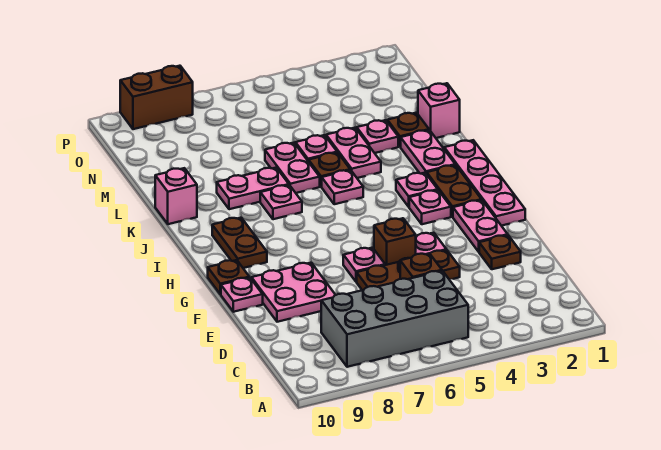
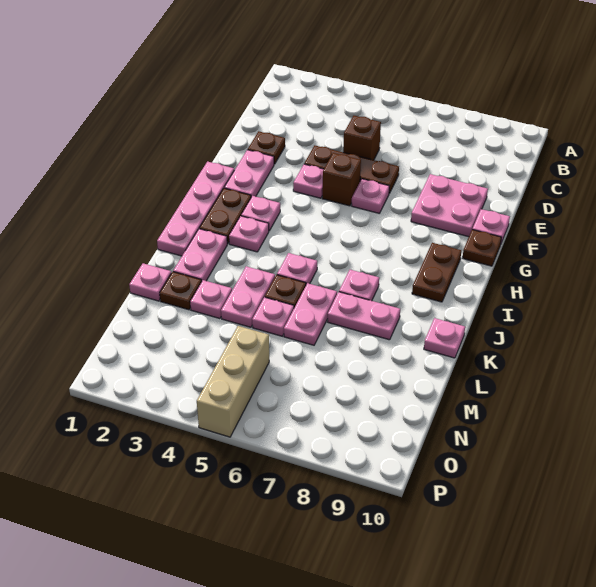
grey brick B5:C8 level 1 -> none
pink brick K10 level 1 -> pink plate K10 level 1
pink brick L1 level 1 -> pink plate L1 level 1
none -> tan brick N5:P5 level 1
brown brick P8:P9 level 1 -> none

